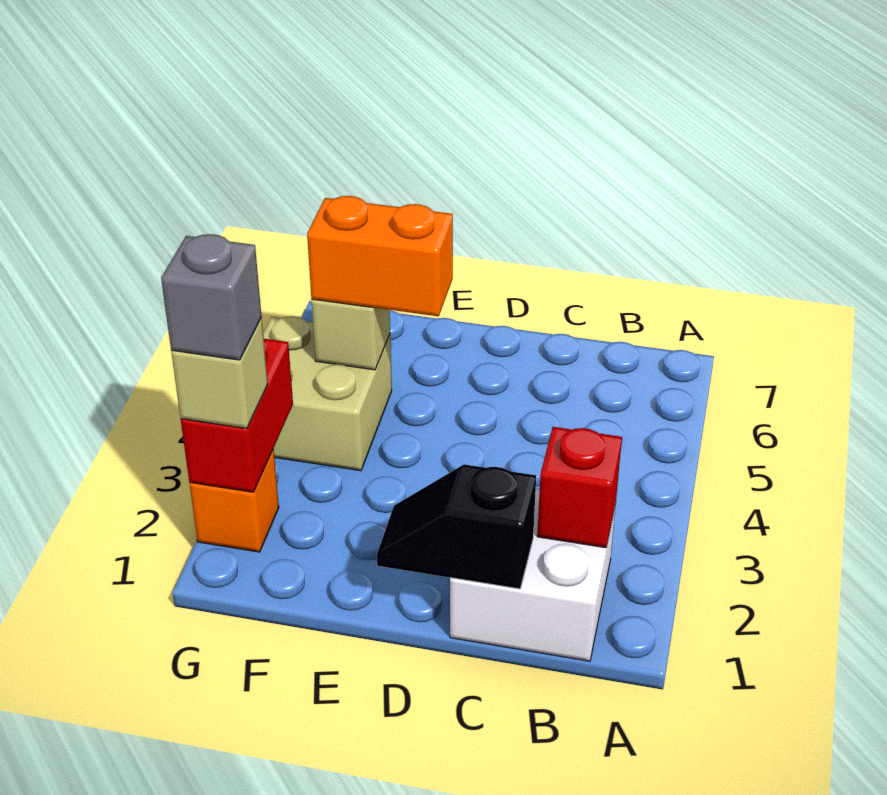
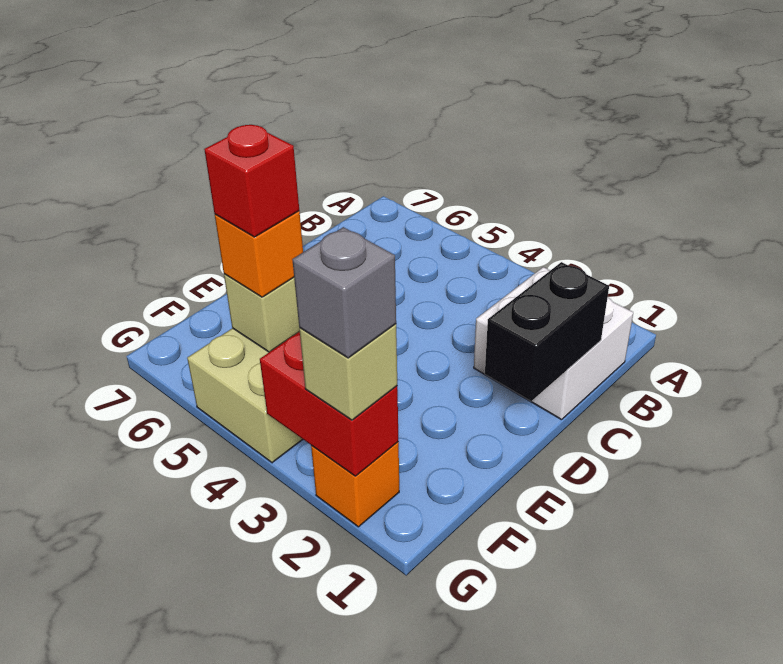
red brick B2 level 2 -> red brick F5 level 4
black slope C1:D1 level 2 top C -> black brick C1:D1 level 2
orange brick E5:F5 level 3 -> orange brick F5 level 3

